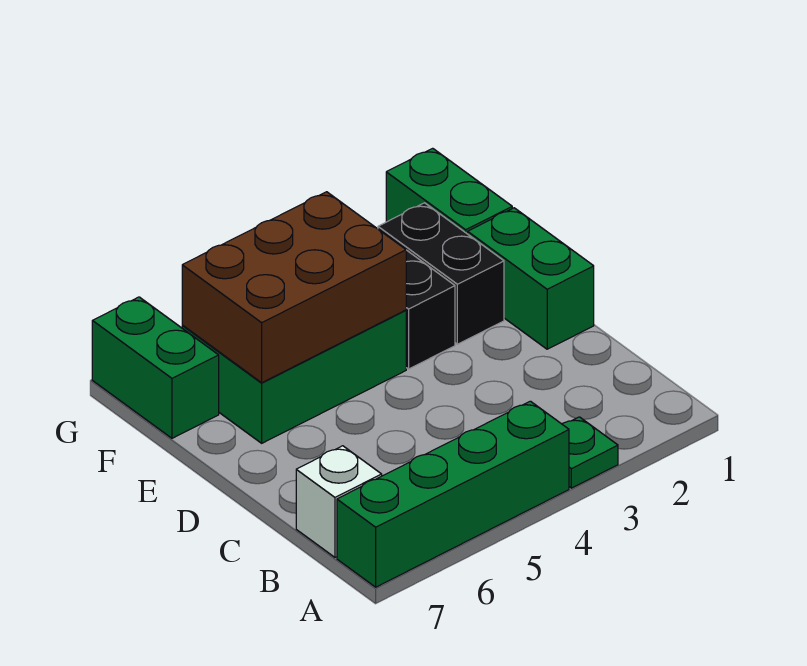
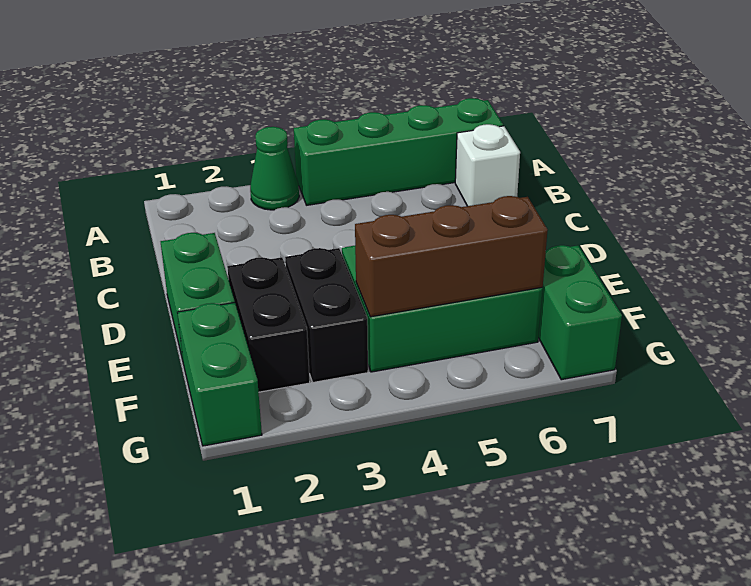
green plate A3 level 1 -> green cone A3 level 1
brown brick E4:F6 level 2 -> brown brick F4:F6 level 2

